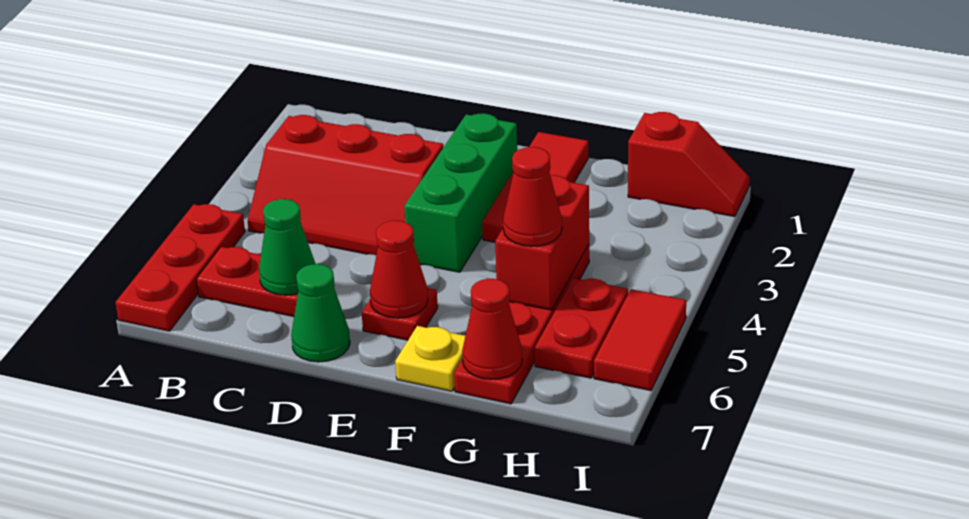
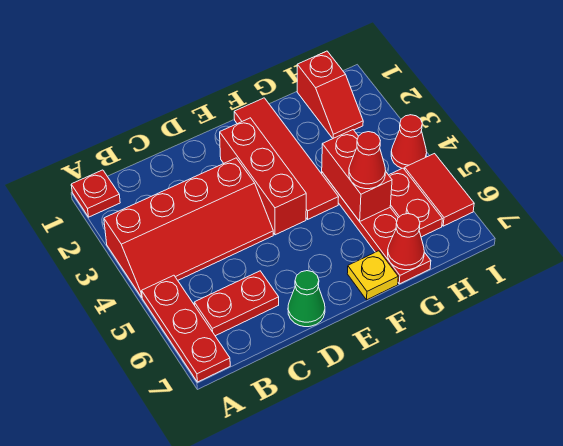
red slope B3:D4 level 1 top 3 -> red slope A3:D4 level 1 top 3
green cone C6 level 2 -> none
green brick E2:E4 level 1 -> red brick E2:E4 level 1
red plate E6 level 1 -> red plate A1 level 1
red cone E6 level 2 -> red cone I4 level 1
red tile F1:F3 level 1 -> red tile F1:F4 level 1
red slope H1:I1 level 1 top H -> red slope H1:H2 level 1 top 1

